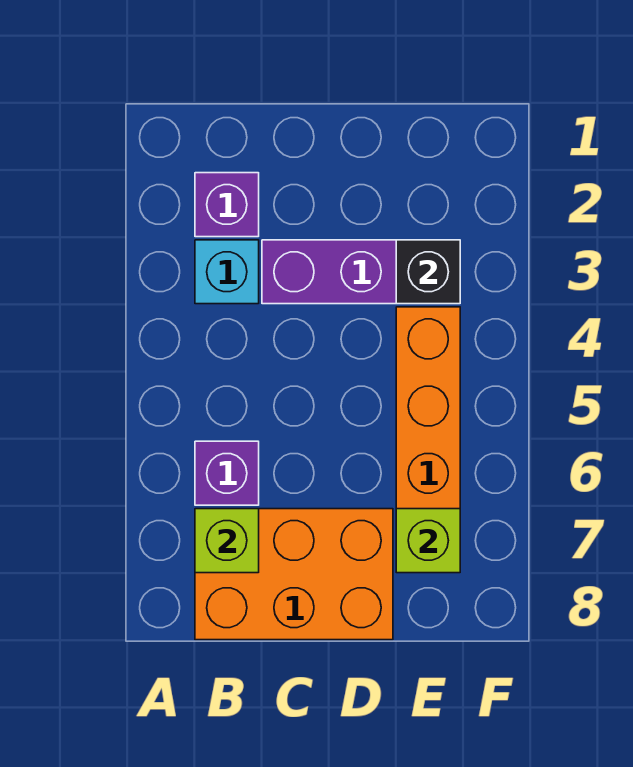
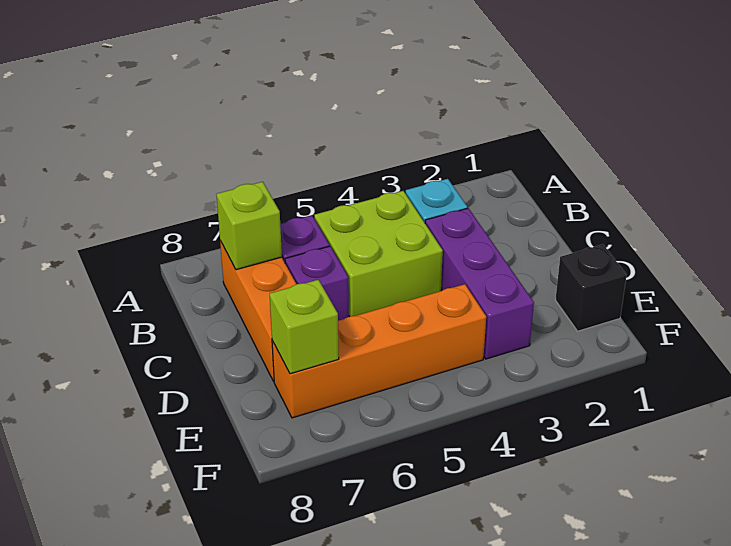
purple brick B2 level 1 -> purple brick C6 level 1
none -> lime brick B4:C5 level 1
orange brick B7:D8 level 1 -> orange brick B7:D7 level 1
black brick E3 level 2 -> black brick E1 level 1

